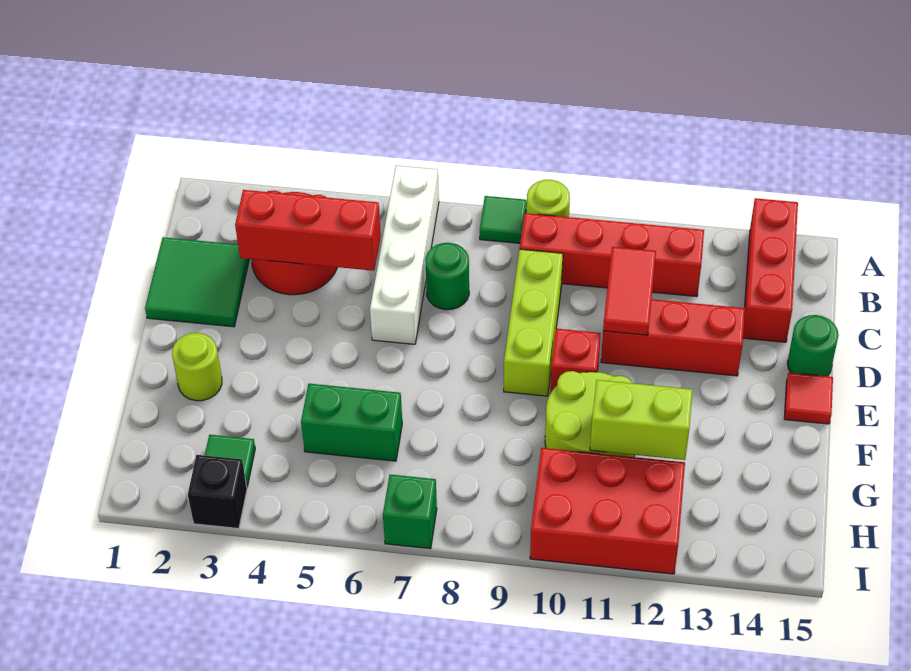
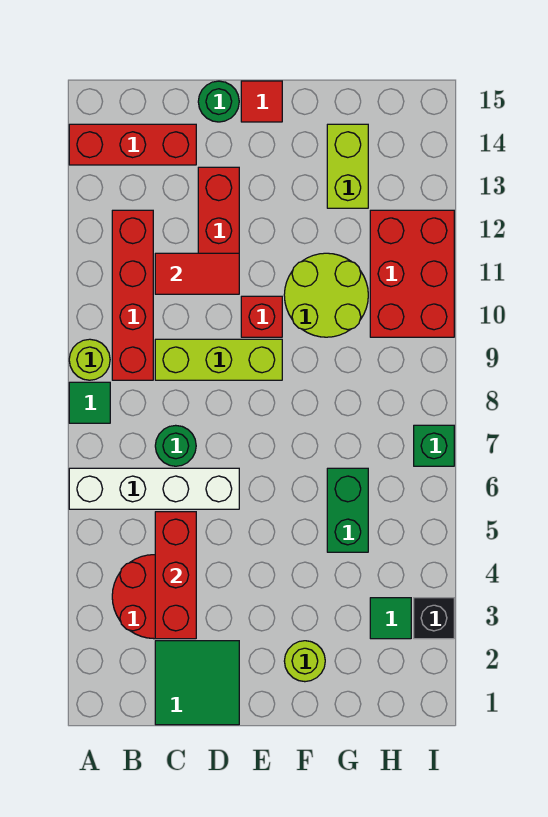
lime brick G11:G12 level 2 -> lime brick G13:G14 level 1

